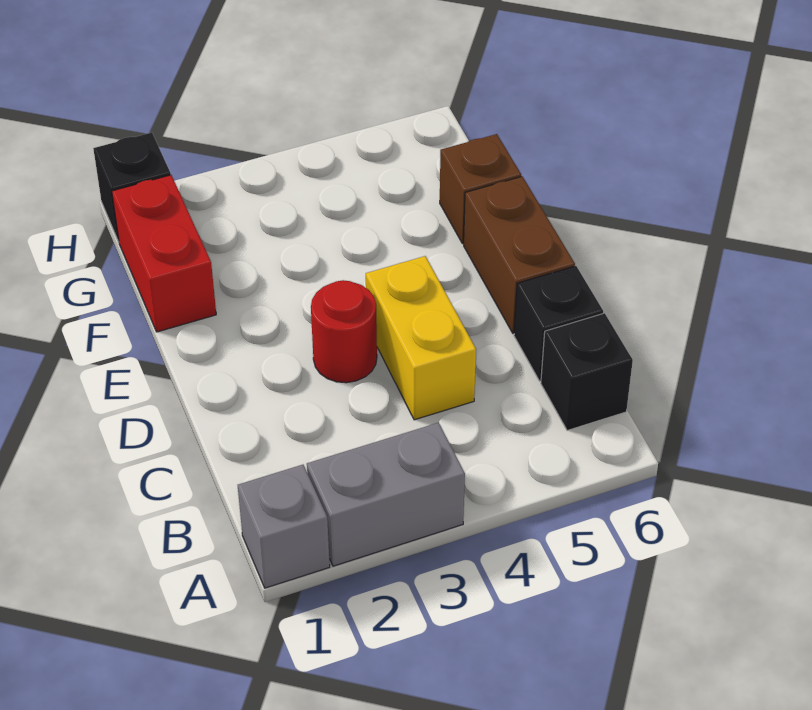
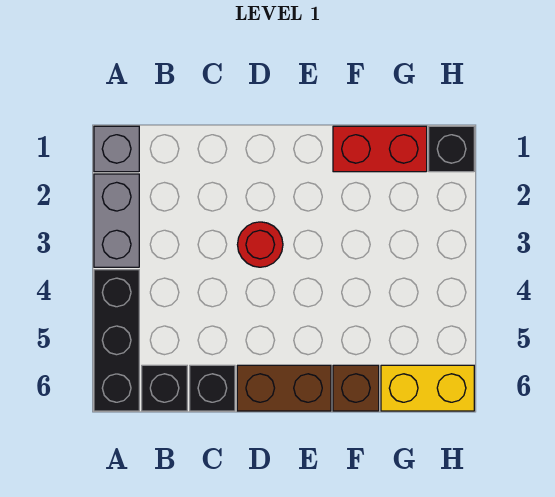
none -> black brick A4:A6 level 1
yellow brick C4:D4 level 1 -> yellow brick G6:H6 level 1

